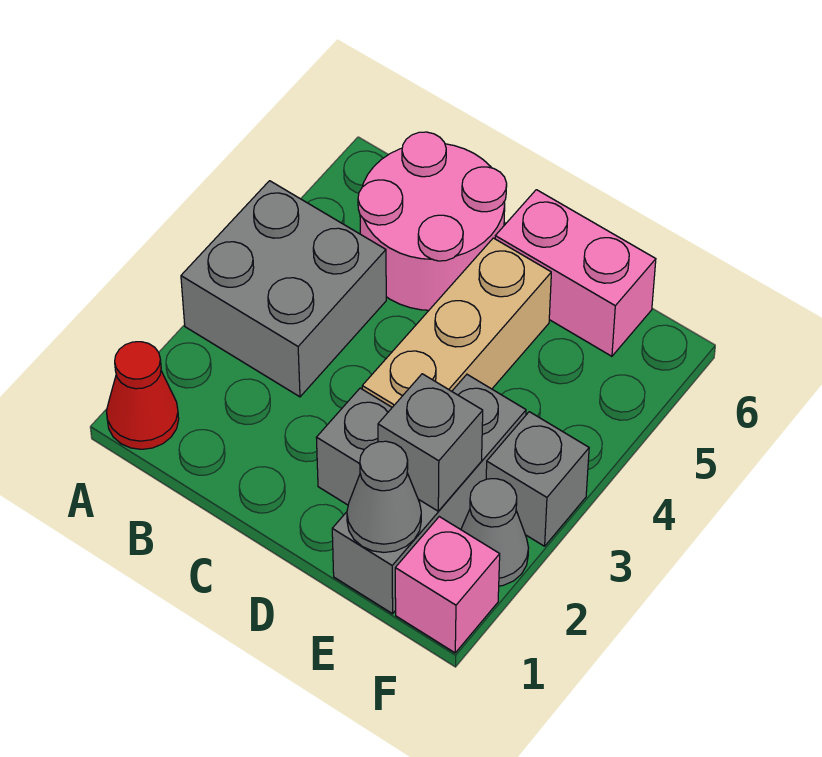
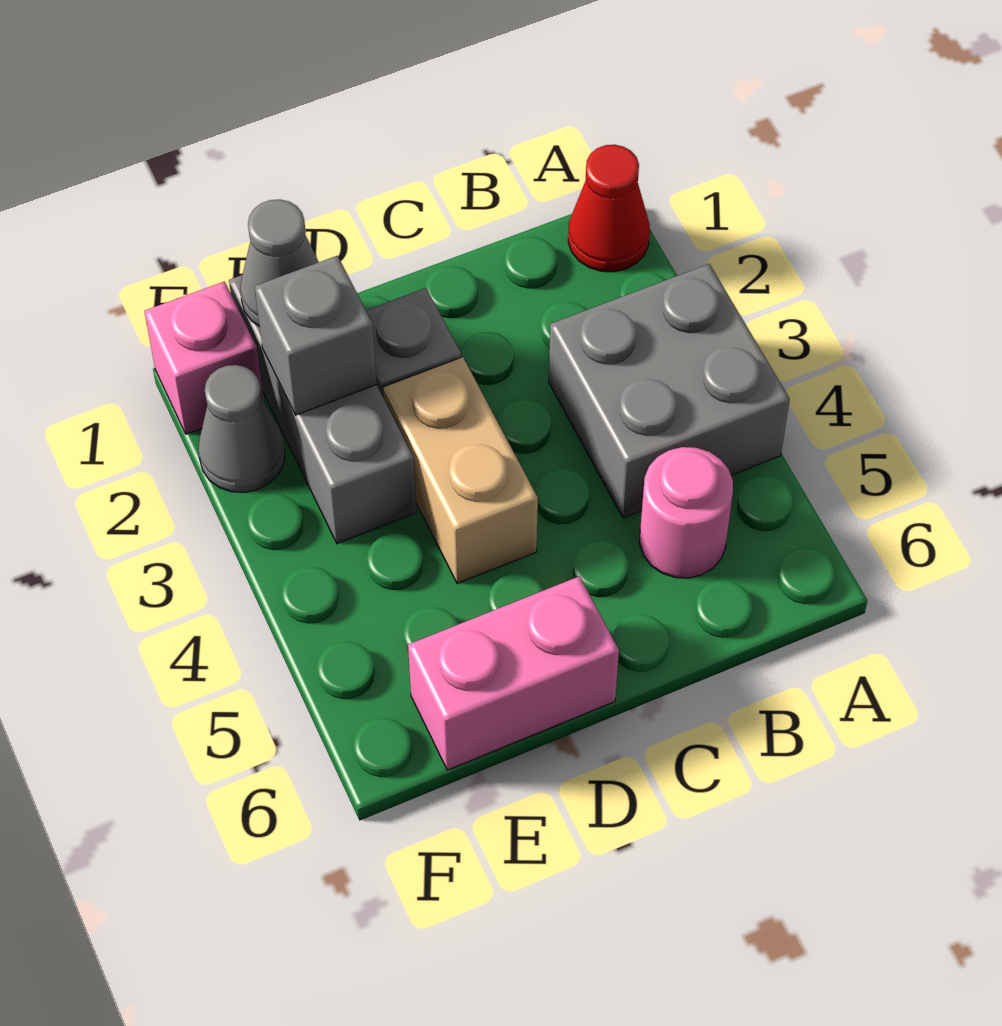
pink round brick B5:C6 level 1 -> pink round brick B5 level 1
tan brick D3:D5 level 1 -> tan brick D3:D4 level 1
grey brick F3 level 1 -> none

